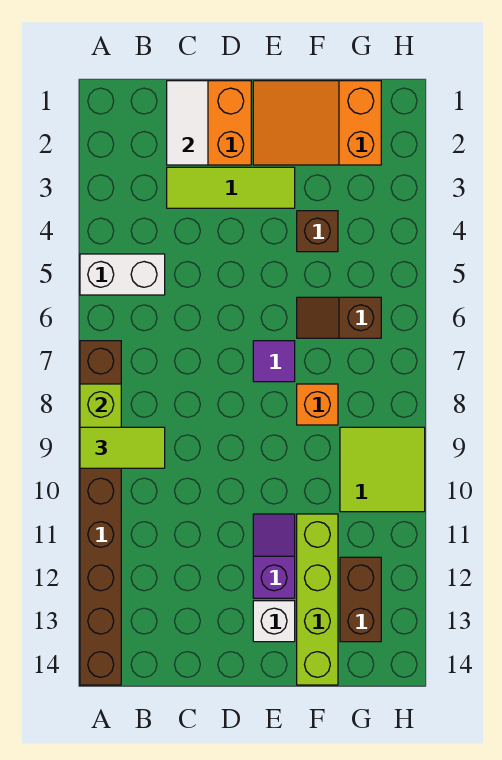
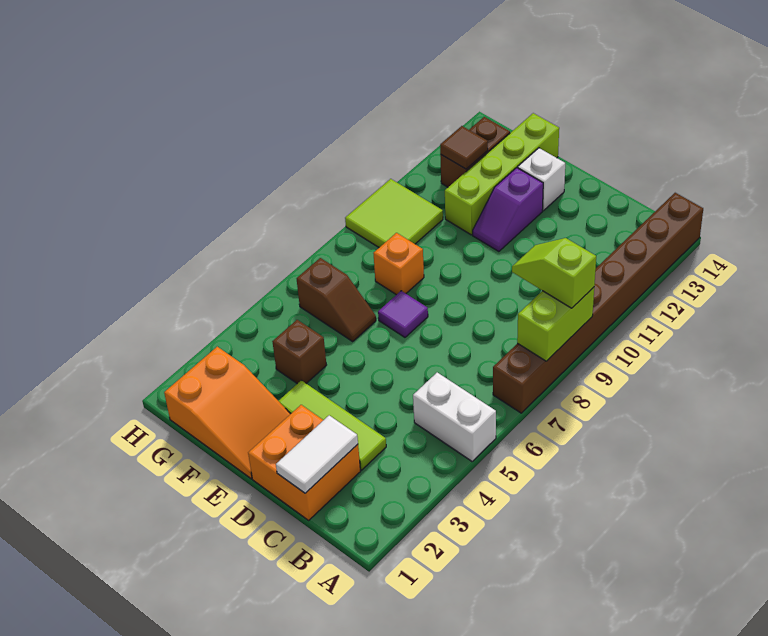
lime tile A9:B9 level 3 -> lime slope A9:B9 level 3 top A
none -> brown tile G12 level 2

